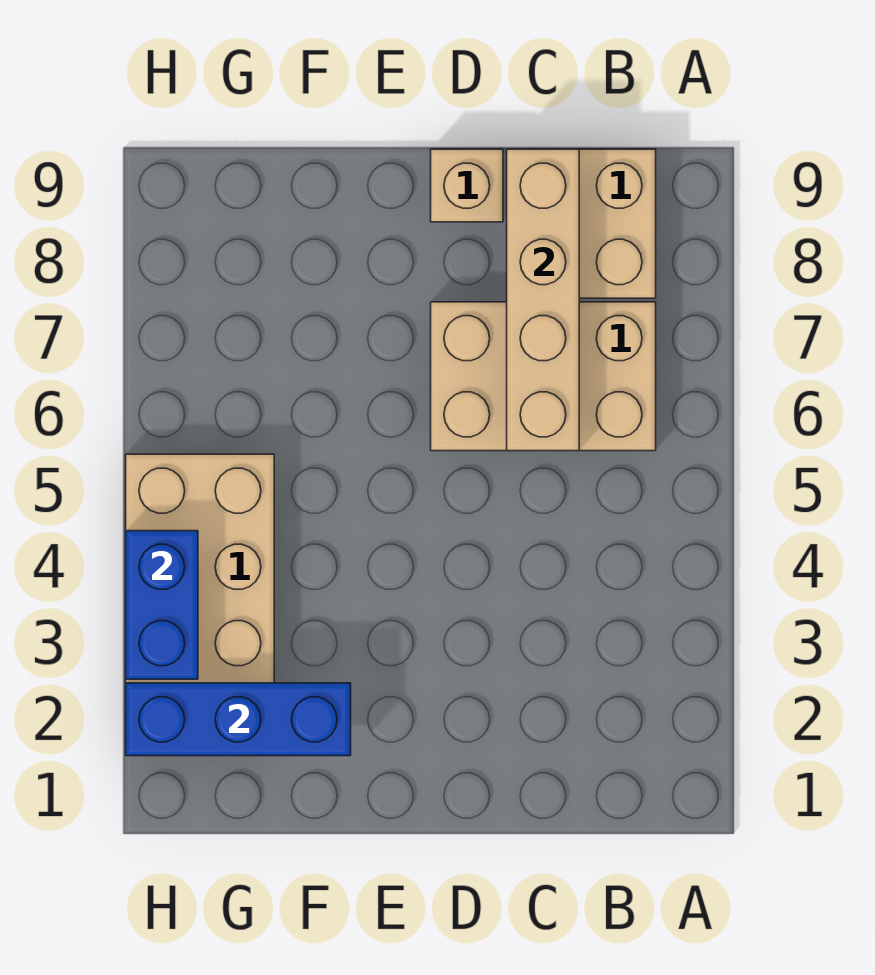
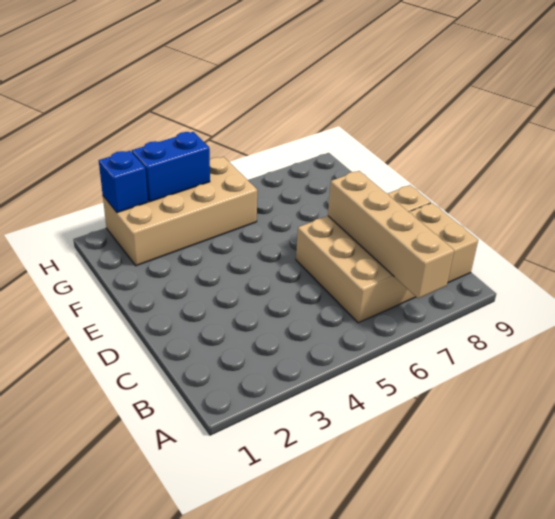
tan brick C6:C9 level 2 -> tan brick A7:D7 level 2
blue brick F2:H2 level 2 -> blue brick H2 level 2

